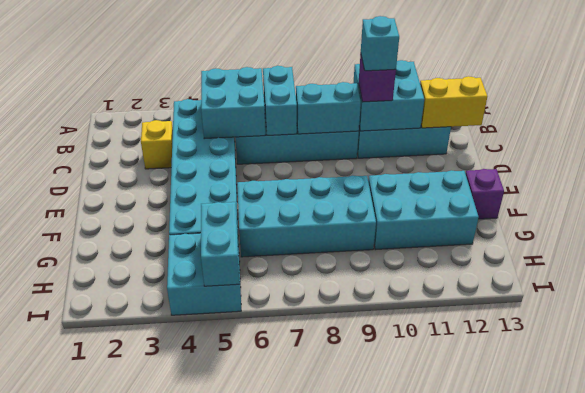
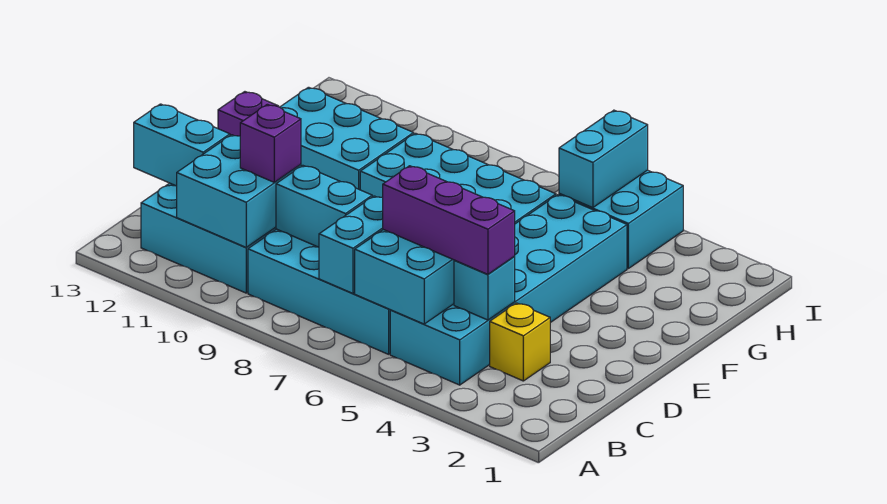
none -> purple brick C4:C6 level 3
cyan brick C10 level 4 -> cyan brick C4 level 2
yellow brick C12:C13 level 2 -> cyan brick C12:C13 level 2

